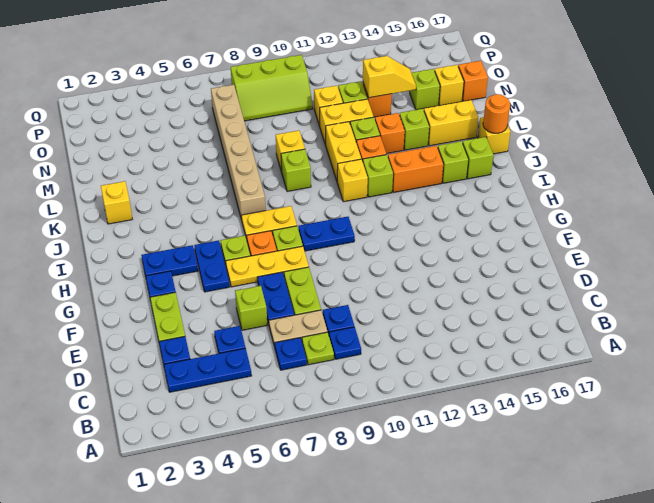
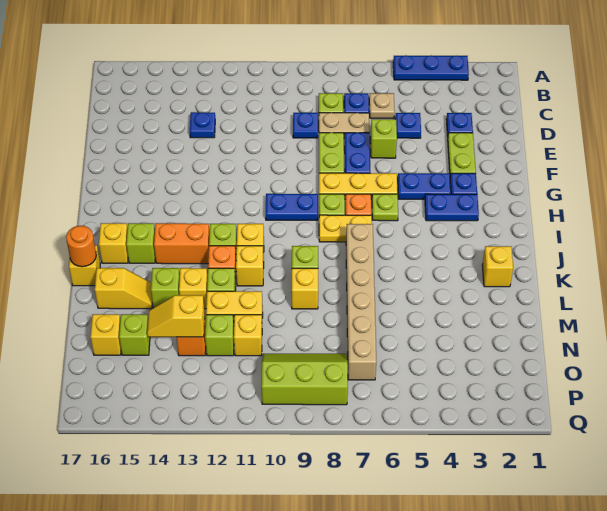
blue plate C3:C5 level 1 -> blue plate A3:A5 level 1
none -> tan plate C6 level 1
blue plate C9 level 1 -> blue plate D13 level 1
blue plate G5:H5 level 1 -> blue plate G4:G5 level 1
lime brick J16 level 1 -> yellow brick J16 level 1
yellow brick K11:L11 level 1 -> yellow brick K11 level 1
orange brick L13 level 1 -> yellow brick L13 level 1
yellow brick L15:L16 level 1 -> yellow slope L15:L16 level 1 top 16
orange brick N17 level 1 -> none

